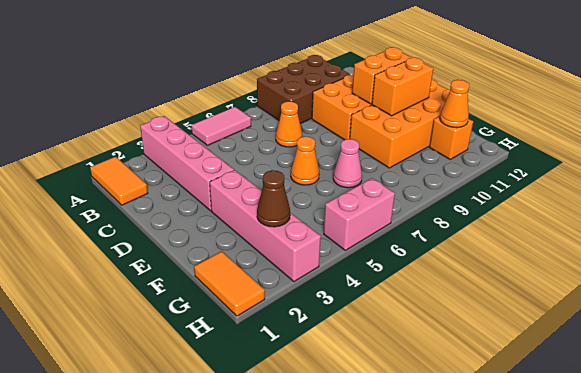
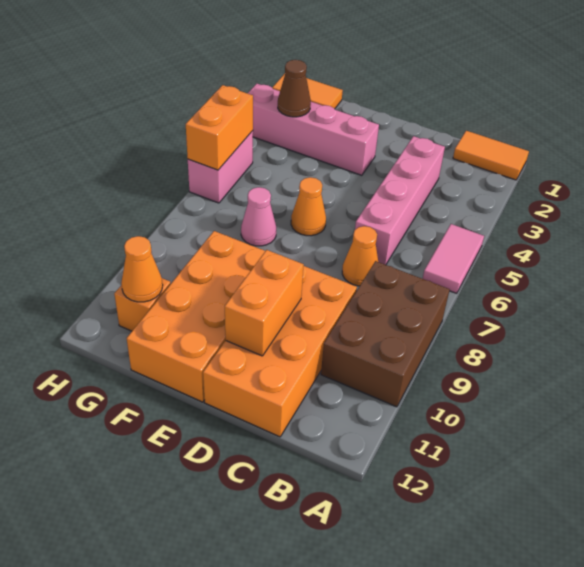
pink brick A3:D3 level 1 -> pink brick C3:C6 level 1
orange brick E10:E11 level 2 -> orange brick H5:H6 level 2

